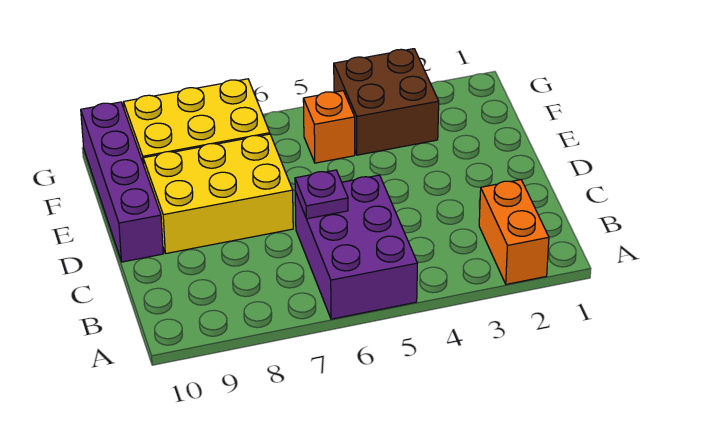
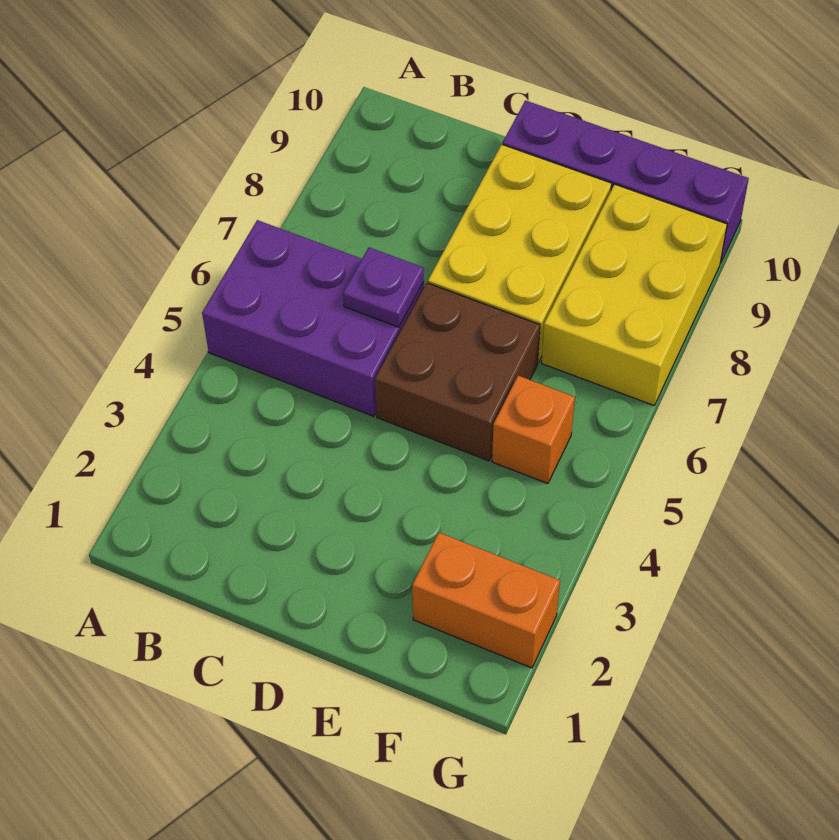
orange brick A2:B2 level 1 -> orange brick F2:G2 level 1
brown brick F3:G4 level 1 -> brown brick D5:E6 level 1

